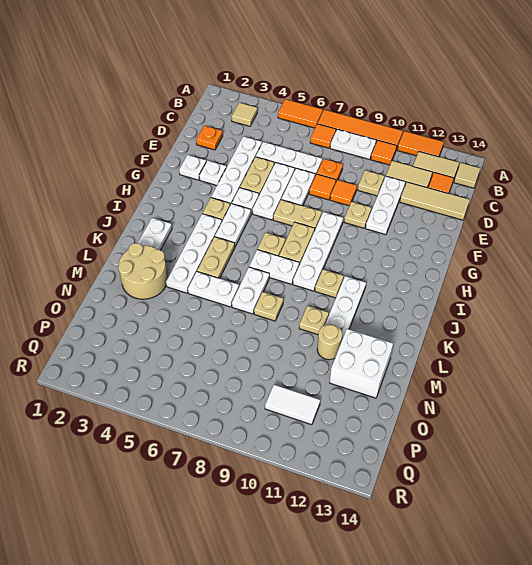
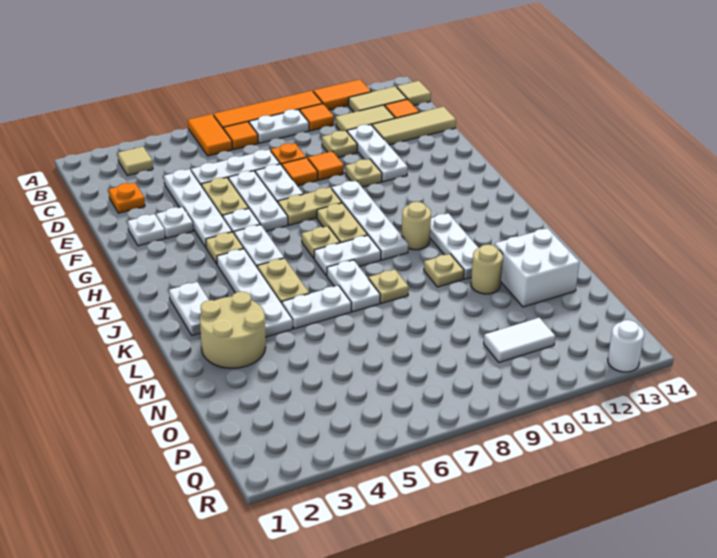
orange tile A5:A6 level 1 -> orange tile A6:B6 level 1
tan plate J10 level 1 -> tan round brick J10 level 1
none -> white round brick R13 level 1

